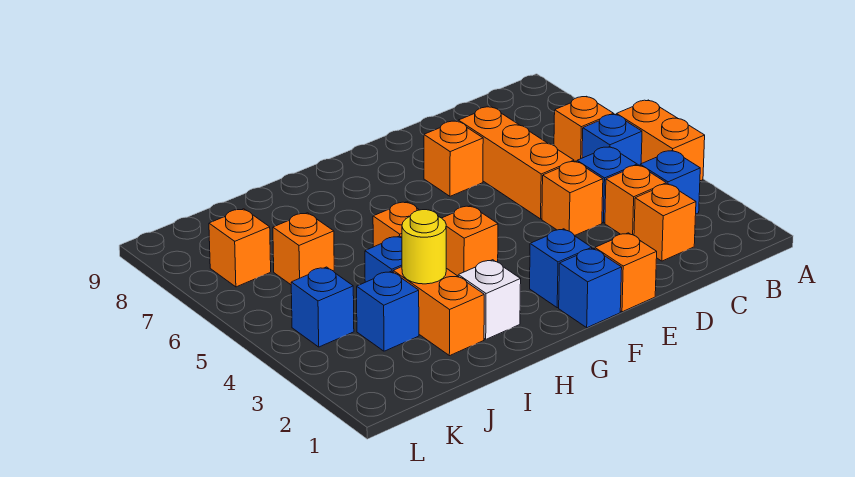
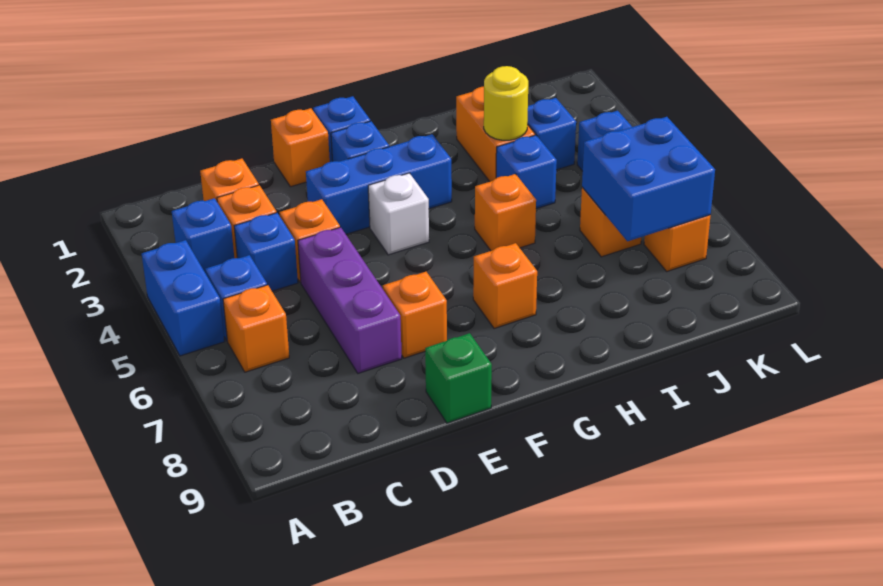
orange brick A4:A5 level 1 -> blue brick A4:A5 level 1
orange brick D5:D7 level 1 -> purple brick D5:D7 level 1
none -> blue brick E3:G3 level 1
none -> green brick E9 level 1
orange brick G4 level 1 -> orange brick G7 level 1
white brick H2 level 1 -> white brick F4 level 1
none -> blue brick J6:K7 level 2

